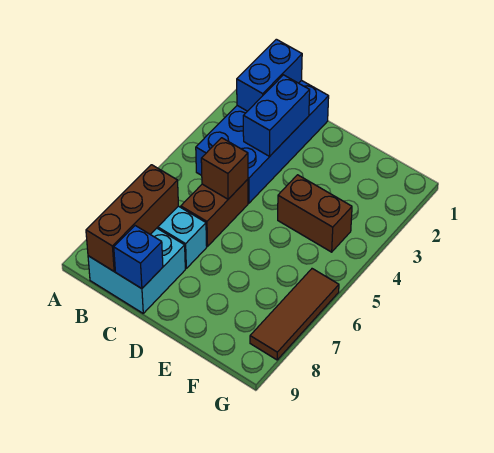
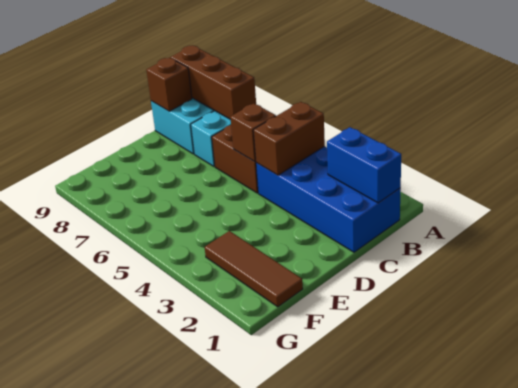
blue brick C2:C3 level 2 -> none
blue brick C9 level 2 -> brown brick C9 level 2
brown brick E4:F4 level 1 -> brown brick B4:C4 level 2
brown tile G6:G8 level 1 -> brown tile F1:F3 level 1

